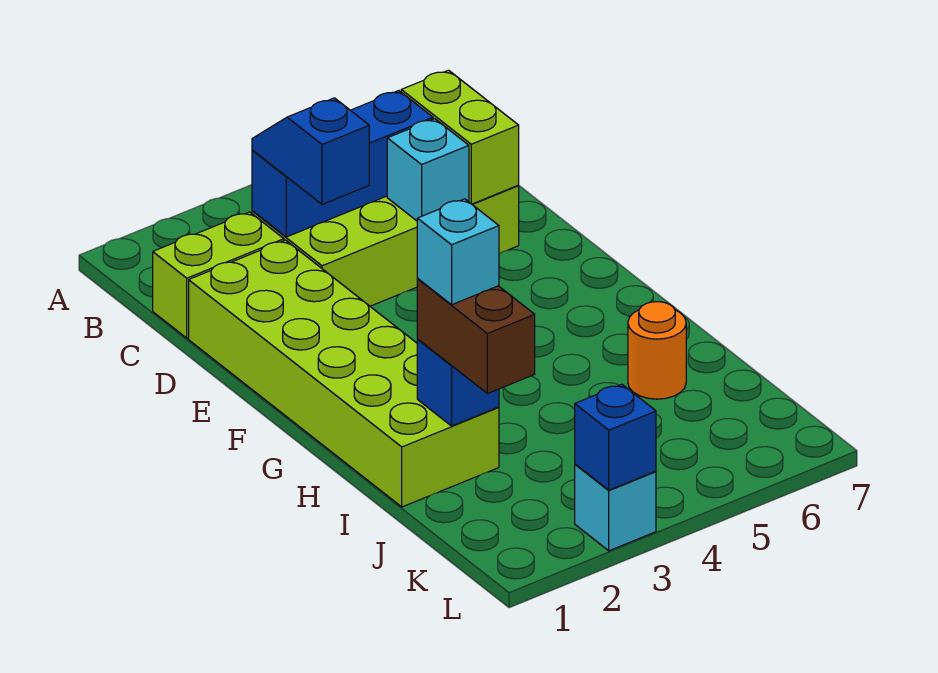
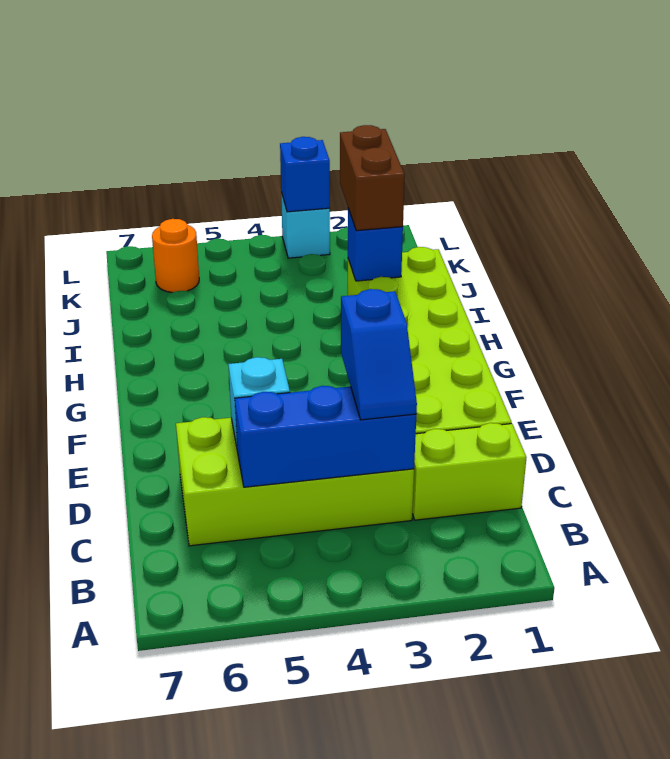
lime brick C6:D6 level 2 -> none
cyan brick I2 level 4 -> none
orange round brick I6 level 1 -> orange round brick K6 level 1

